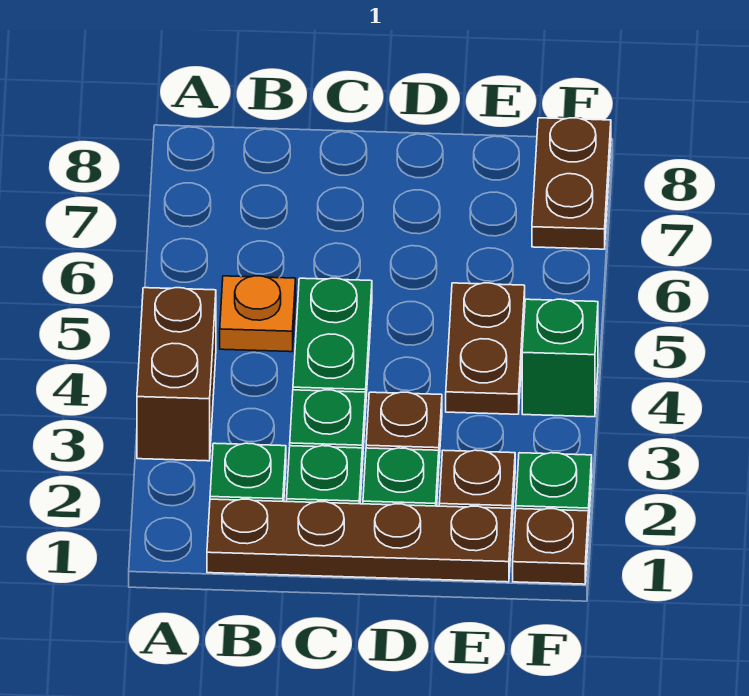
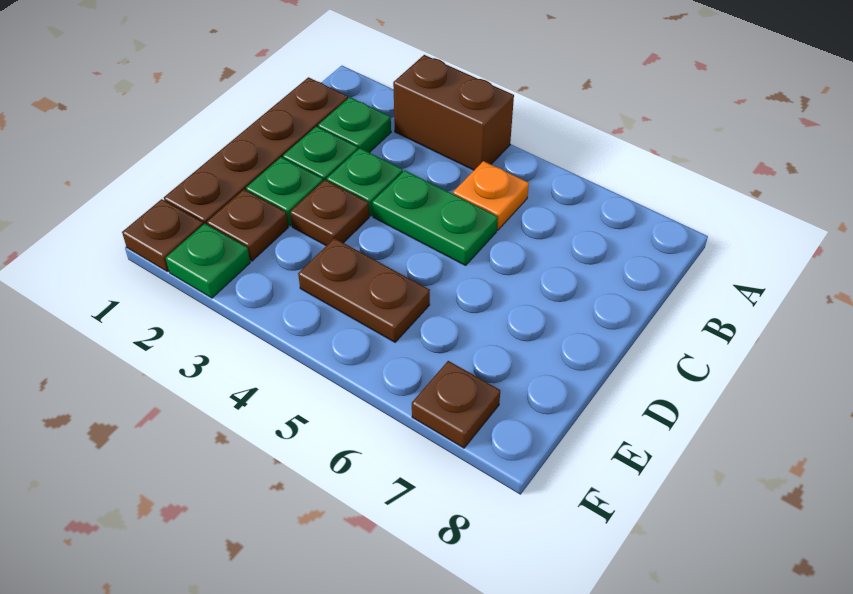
green brick F4 level 1 -> none
brown plate F7:F8 level 1 -> brown plate F7 level 1

